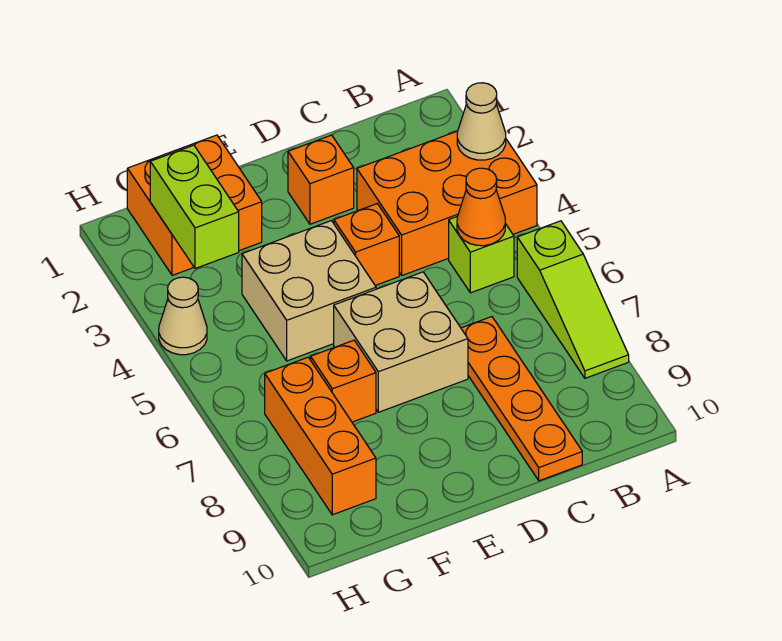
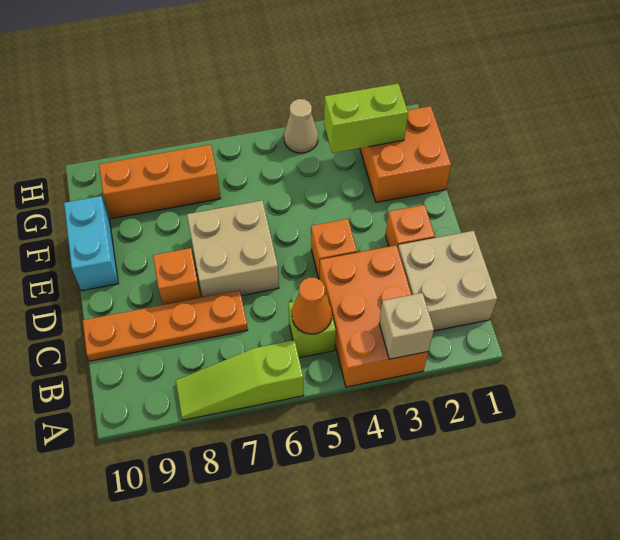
tan cone A3 level 2 -> tan brick A3 level 2
tan brick E4:F5 level 1 -> tan brick B1:C2 level 1
none -> cyan brick E10:F10 level 1
orange brick F7 level 1 -> orange brick D8 level 1

